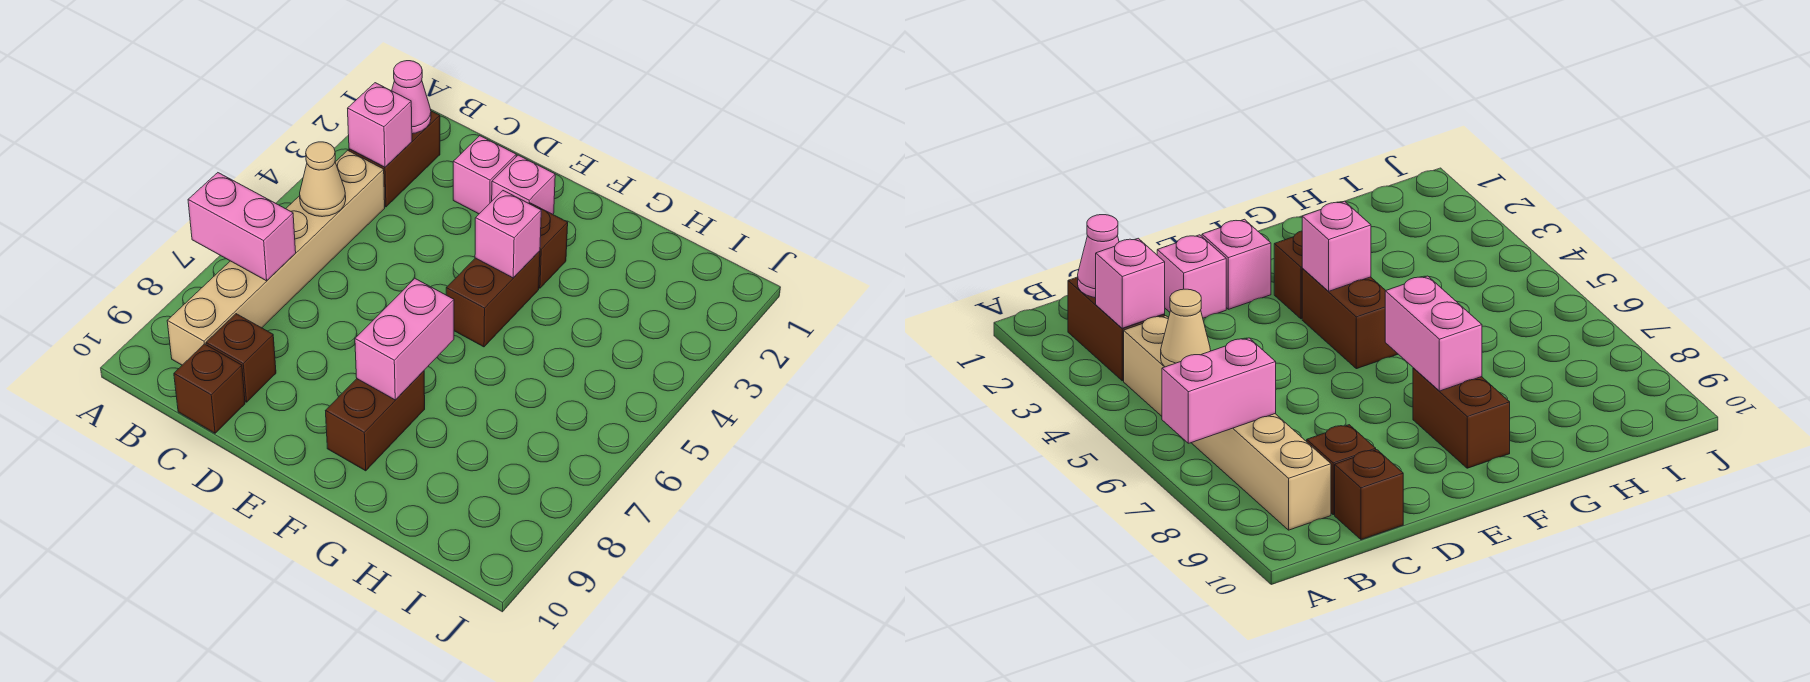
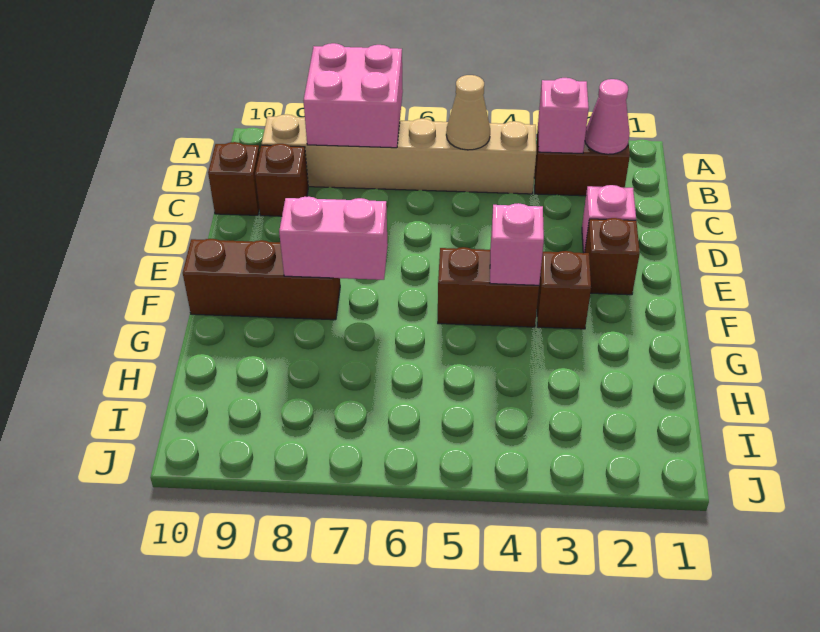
pink brick A7:B7 level 2 -> pink brick A7:B8 level 2
pink brick E2 level 1 -> brown brick E2 level 1
brown brick F8:F9 level 1 -> brown brick F8:F10 level 1

